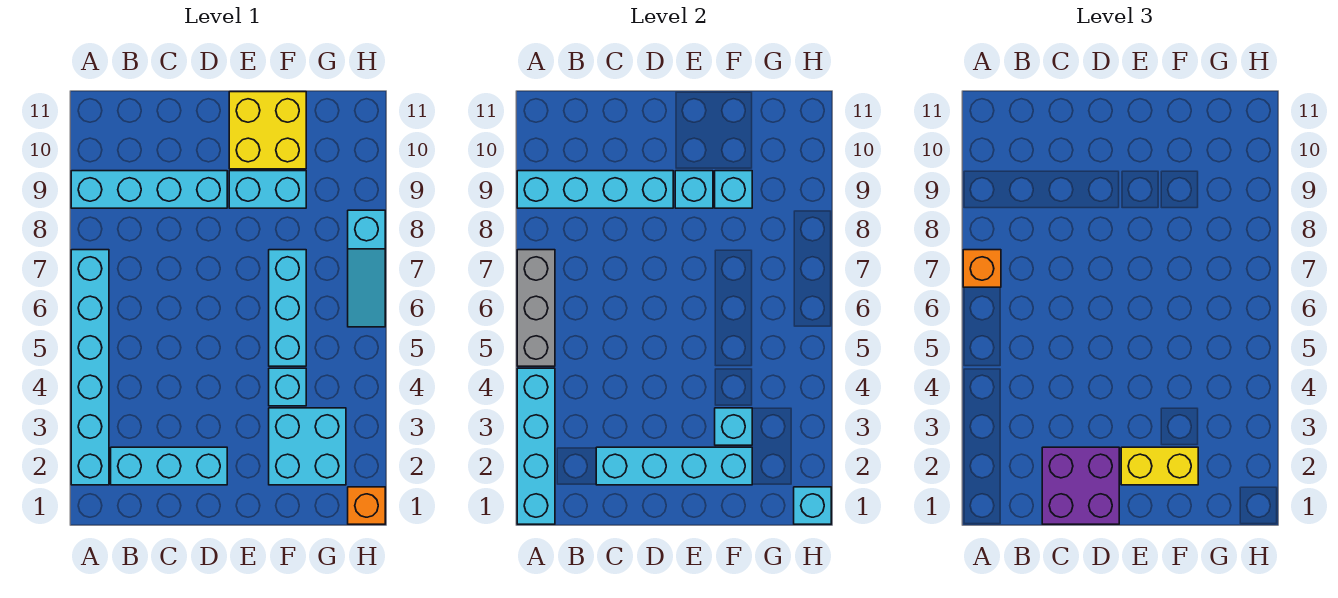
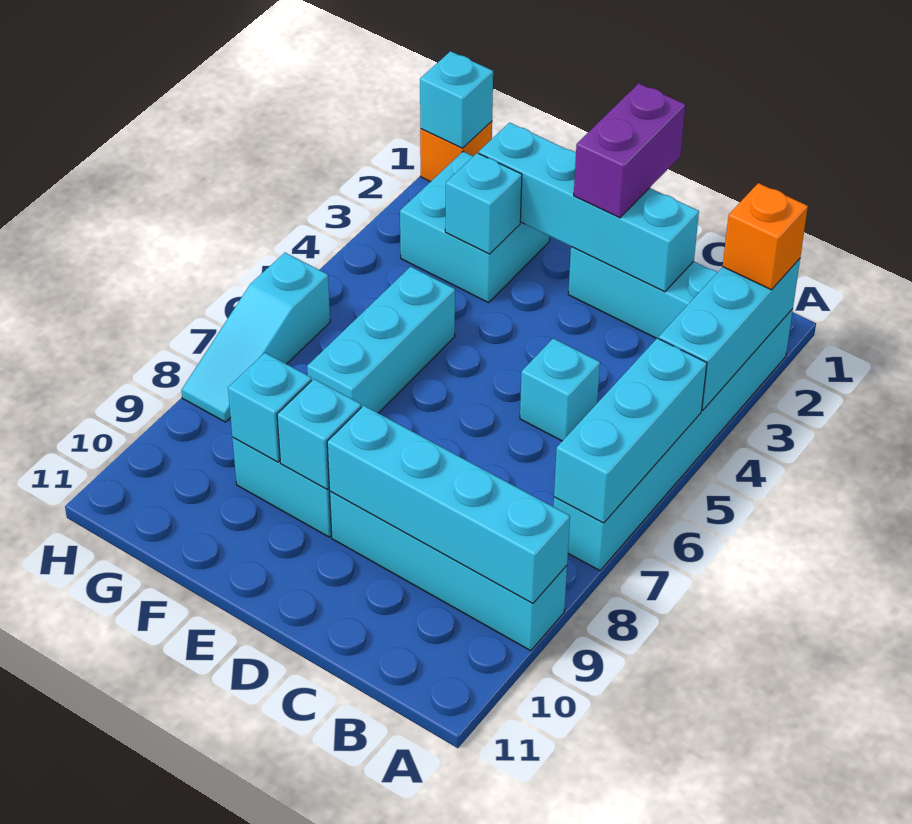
cyan brick A1:A4 level 2 -> cyan brick A2:A4 level 2
grey brick A5:A7 level 2 -> cyan brick A5:A7 level 2
orange brick A7 level 3 -> orange brick A2 level 3
purple brick C1:D2 level 3 -> purple brick D1:D2 level 3
yellow brick E2:F2 level 3 -> none
yellow brick E10:F11 level 1 -> none
cyan brick F4 level 1 -> cyan brick C5 level 1
cyan slope H6:H8 level 1 top 8 -> cyan slope H6:H8 level 1 top 6

